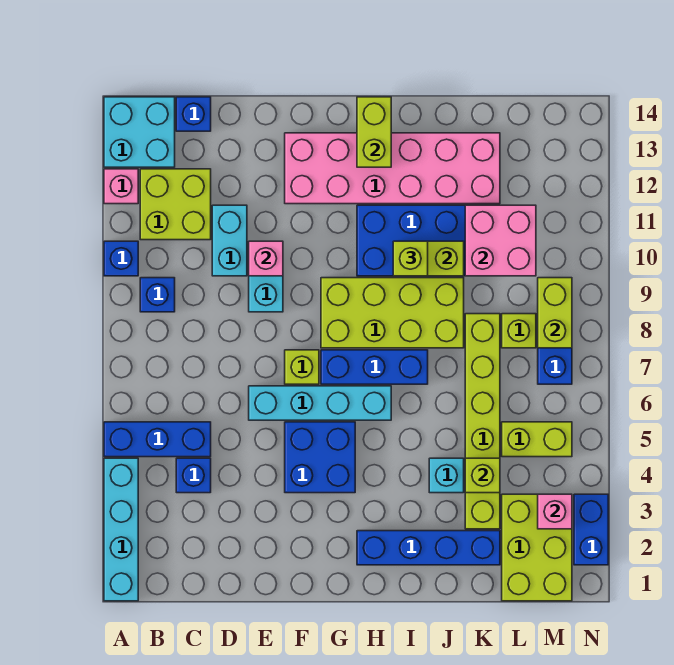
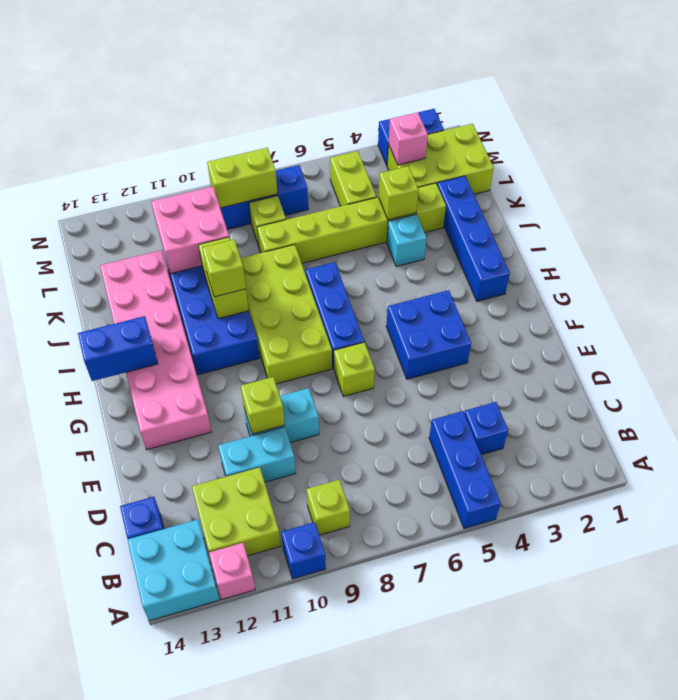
cyan brick A1:A4 level 1 -> none
blue brick B9 level 1 -> lime brick B9 level 1
cyan brick E6:H6 level 1 -> none
pink brick E10 level 2 -> lime brick E10 level 2
lime brick H13:H14 level 2 -> blue brick H13:H14 level 2

